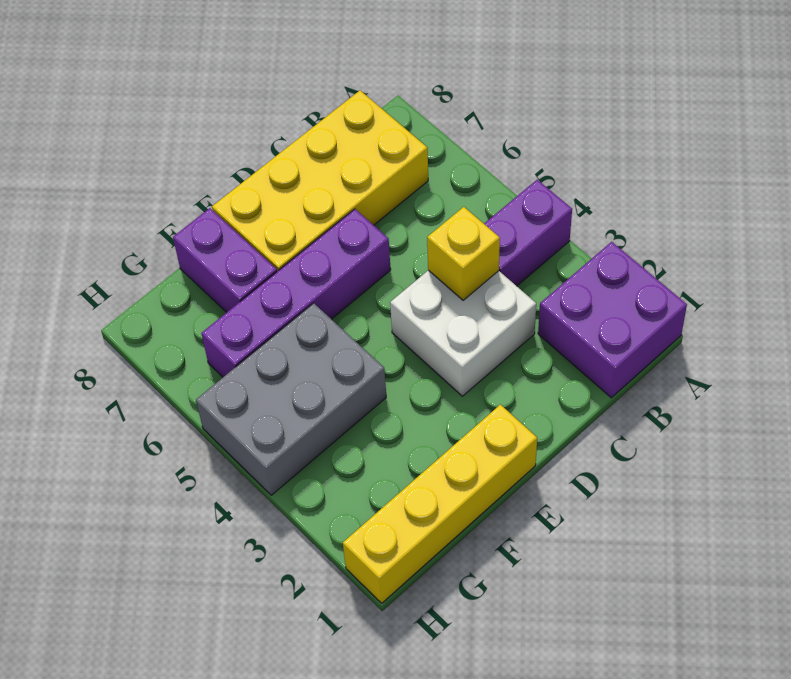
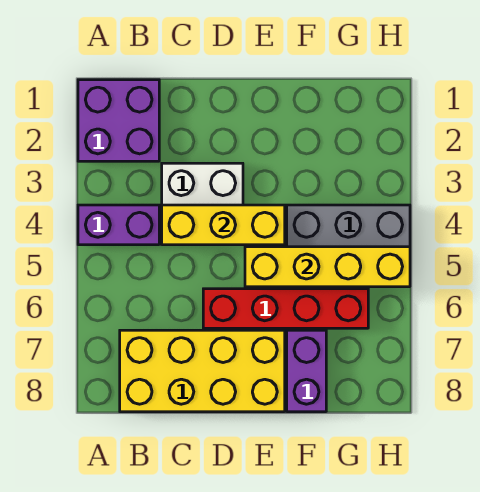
yellow brick C4 level 2 -> yellow brick C4:E4 level 2
purple brick D6:G6 level 1 -> red brick D6:G6 level 1
yellow brick E1:H1 level 1 -> yellow brick E5:H5 level 2

